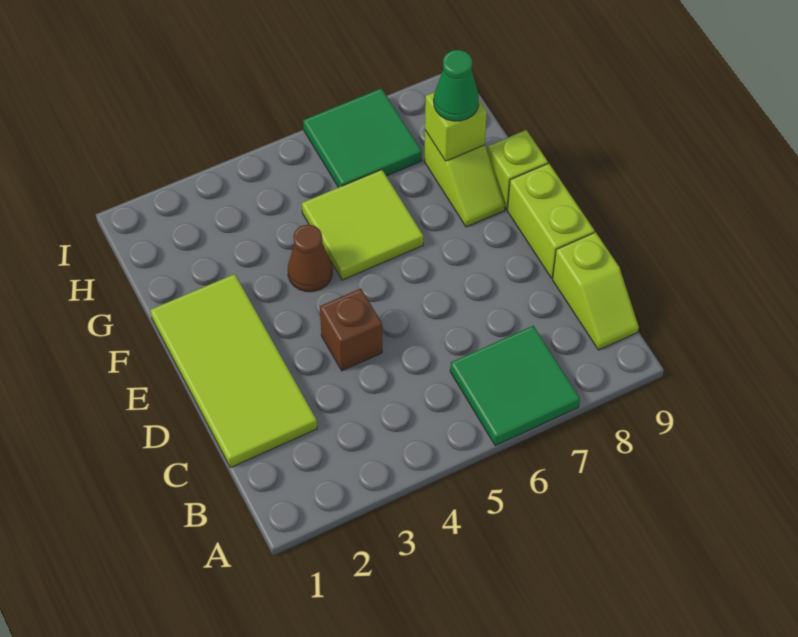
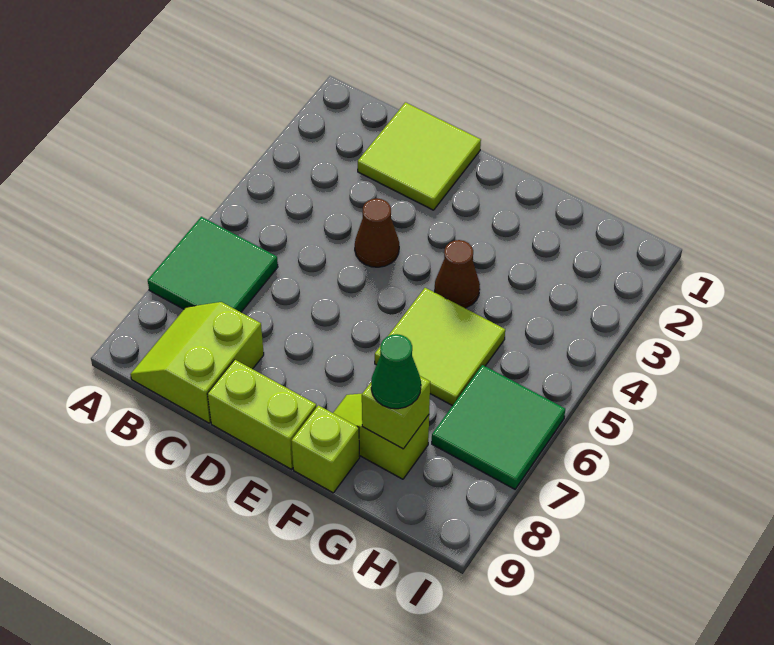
lime slope B9:C9 level 1 top C -> lime slope B8:C9 level 1 top C
lime tile C1:F2 level 1 -> lime tile C1:D2 level 1
brown brick D4 level 1 -> brown cone D4 level 1

